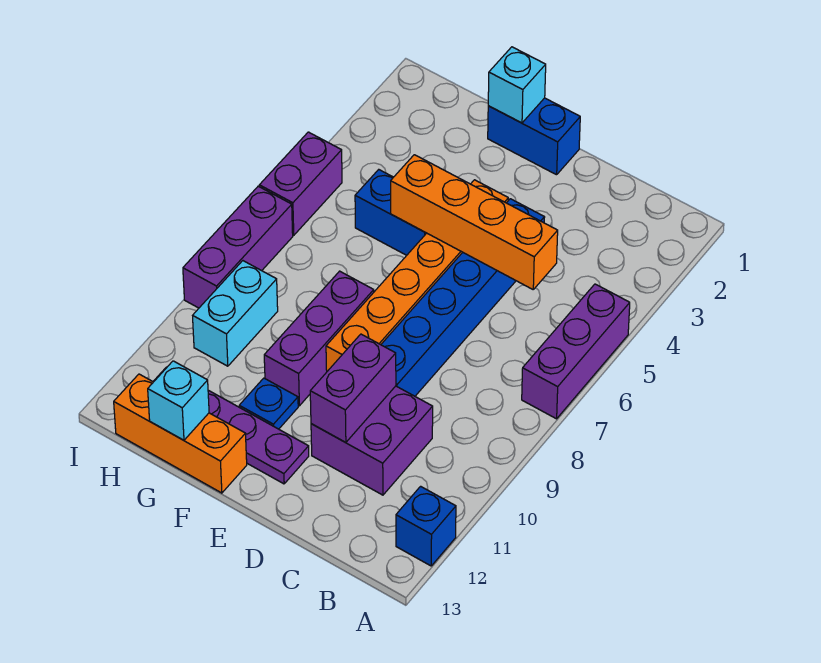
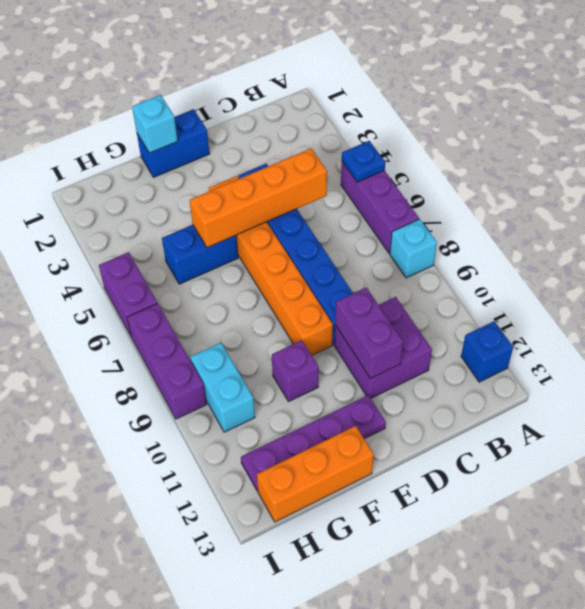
purple brick F8:F10 level 1 -> purple brick F10 level 1
blue plate F11 level 1 -> blue plate A5 level 2
cyan brick G13 level 2 -> cyan brick A8 level 1

